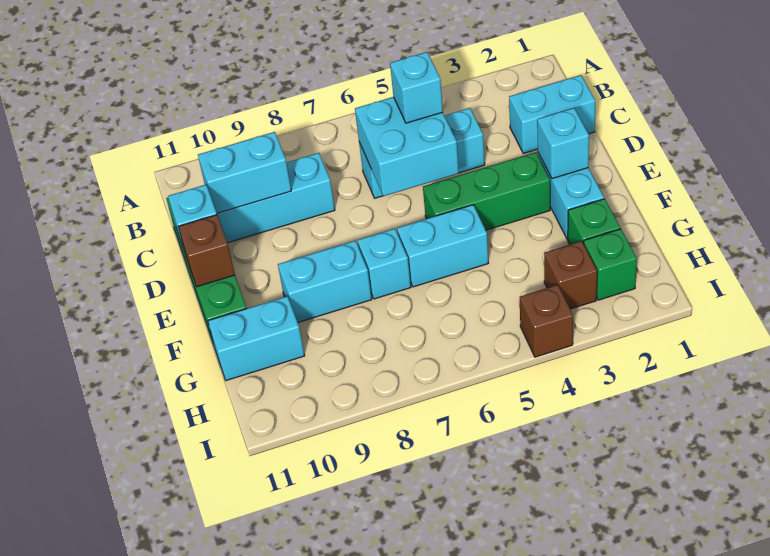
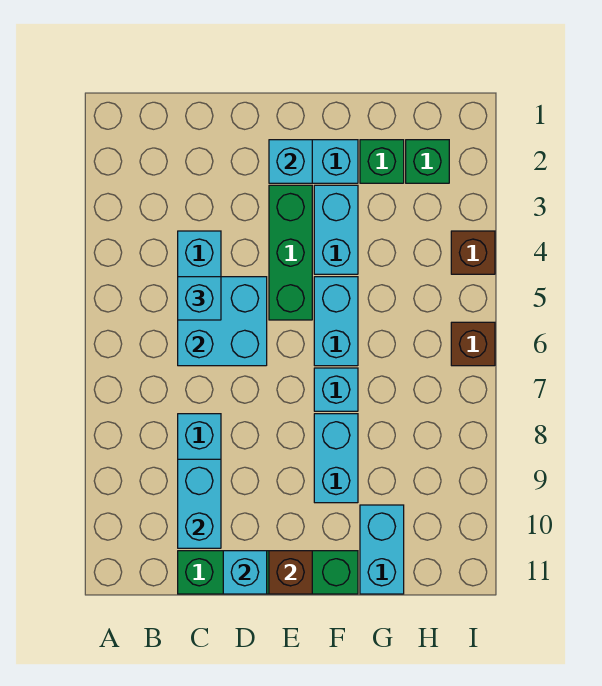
cyan brick C1:C2 level 1 -> cyan brick F3:F4 level 1
brown brick H3 level 1 -> brown brick I6 level 1

